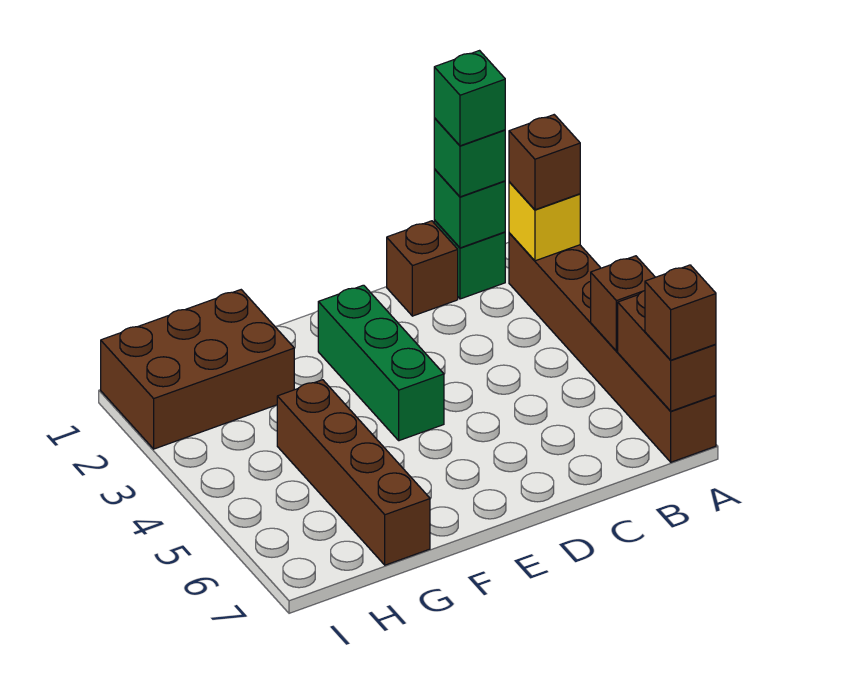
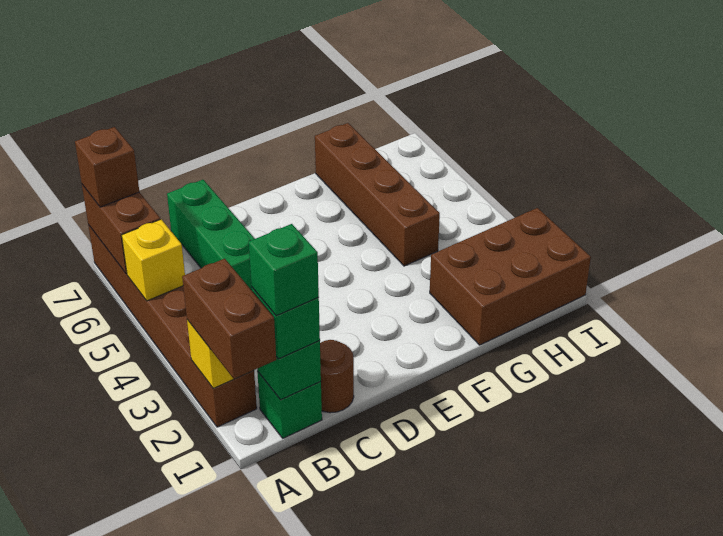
brown brick A2 level 3 -> brown brick A1:A2 level 3
brown brick A5 level 2 -> yellow brick A5 level 2
brown brick C1 level 1 -> brown round brick C1 level 1
green brick E2:E4 level 1 -> green brick C5:C7 level 1

